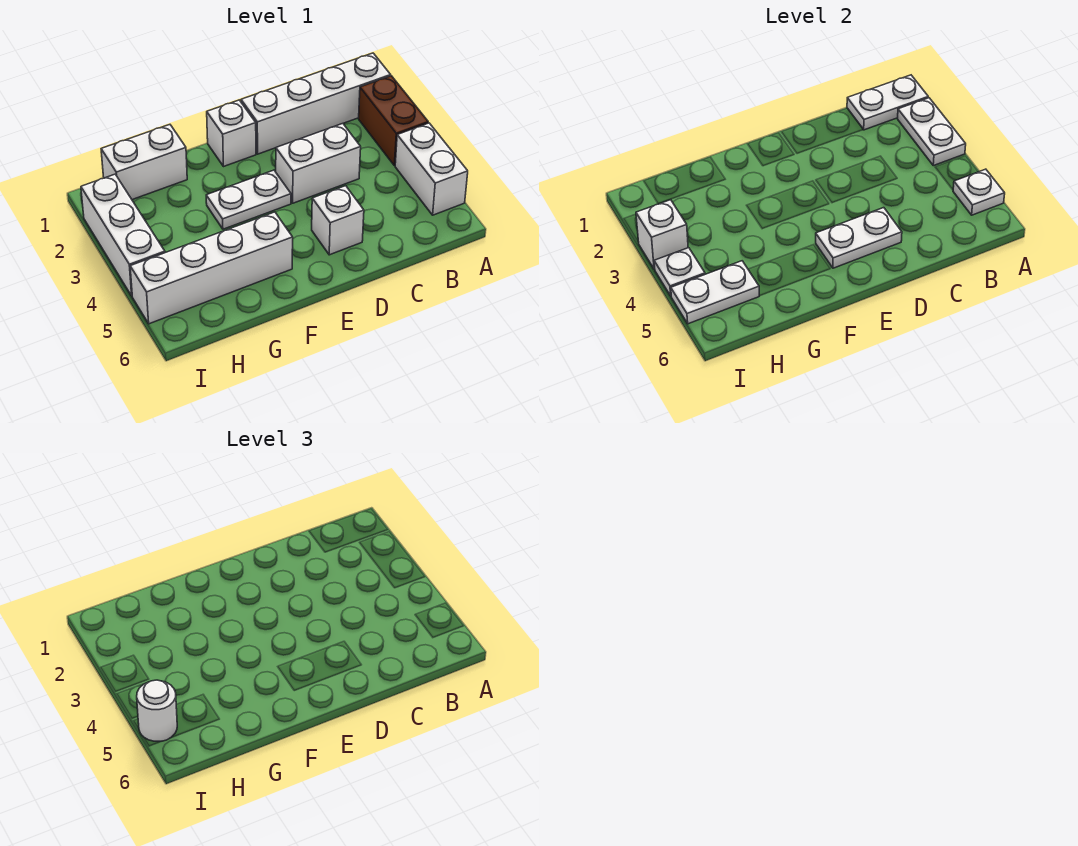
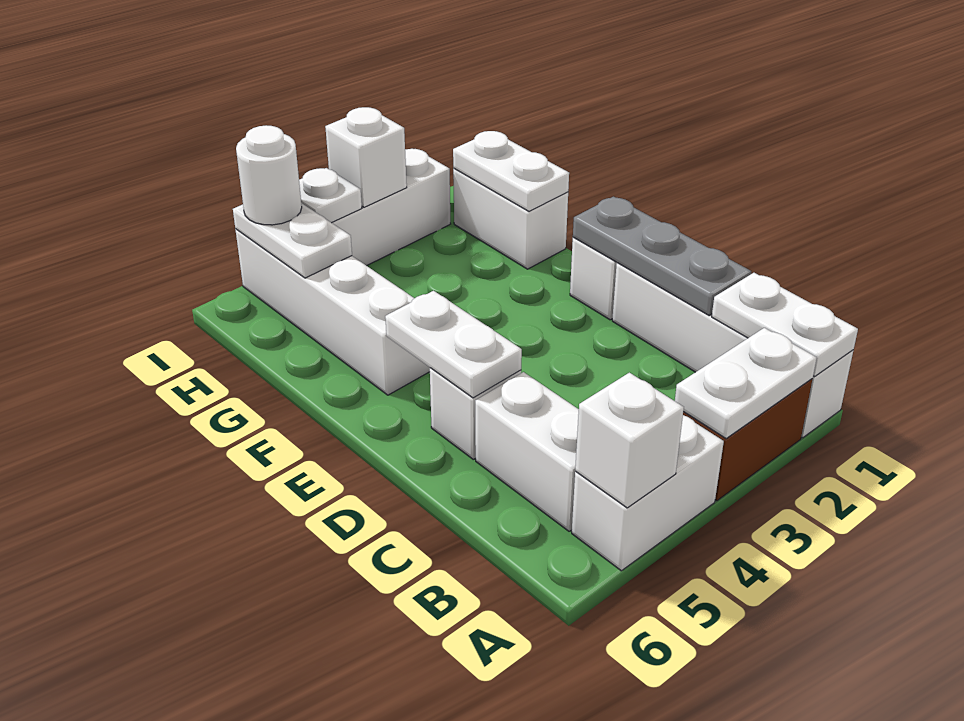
white plate A5 level 2 -> white brick A5 level 2
none -> grey plate C1:E1 level 2
white brick C3:D3 level 1 -> white brick B5:C5 level 1
white plate E3:F3 level 1 -> white plate G1:H1 level 2

